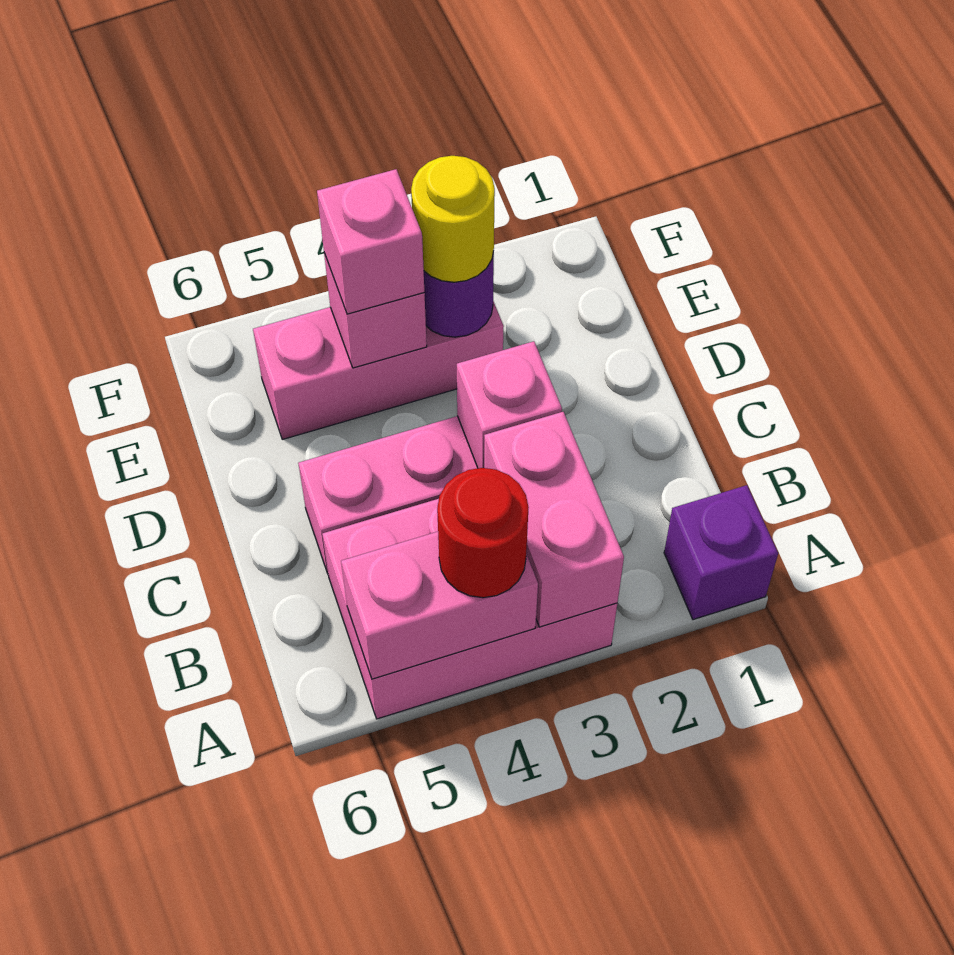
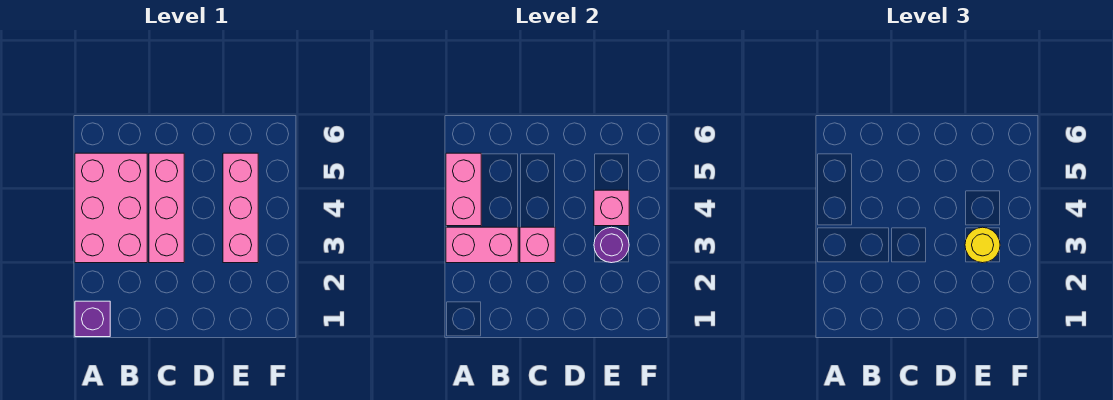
red round brick A4 level 3 -> none
pink brick E4 level 3 -> none

